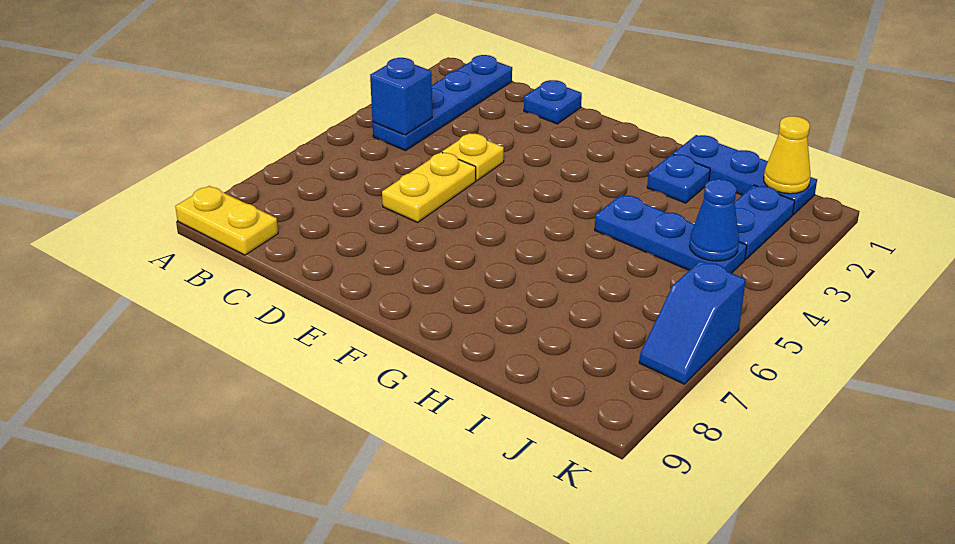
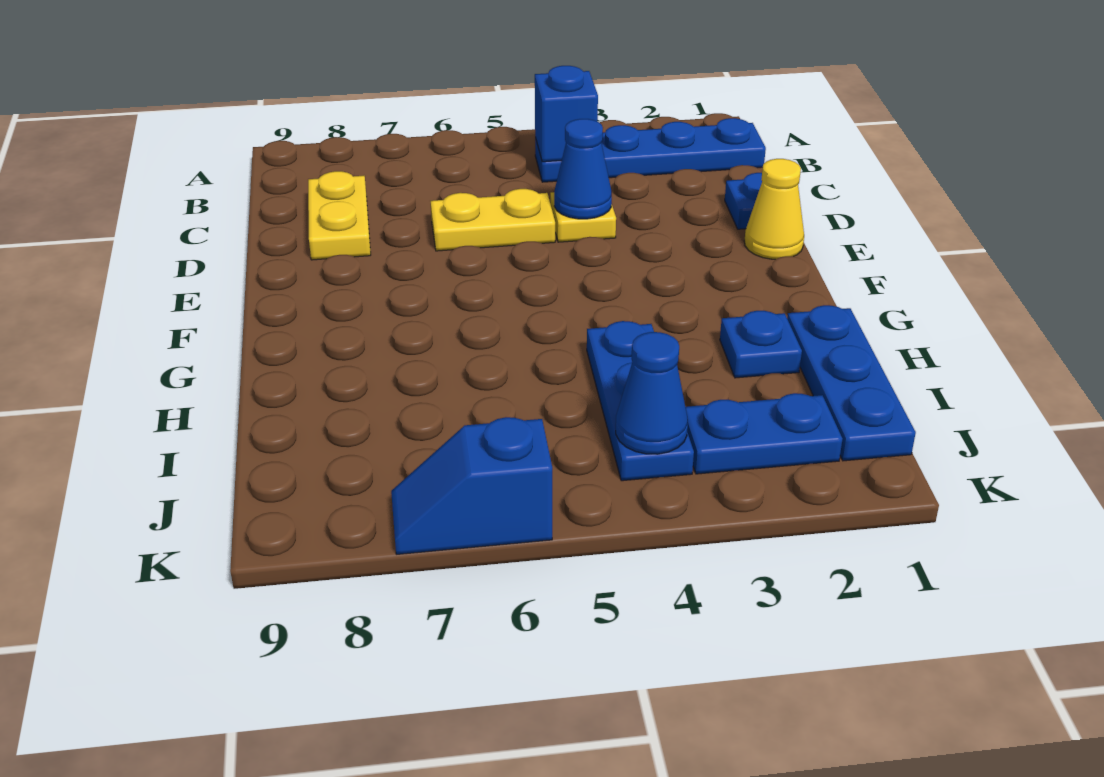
yellow plate A9:B9 level 1 -> yellow plate C8:D8 level 1
none -> blue cone D4 level 2
yellow cone J1 level 2 -> yellow cone E1 level 1

